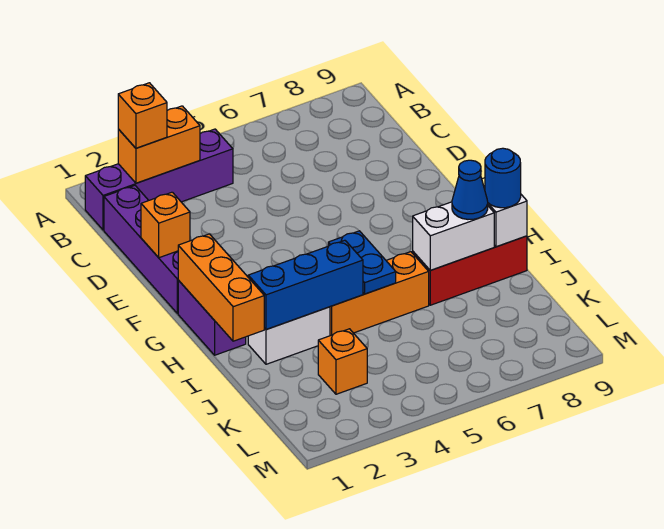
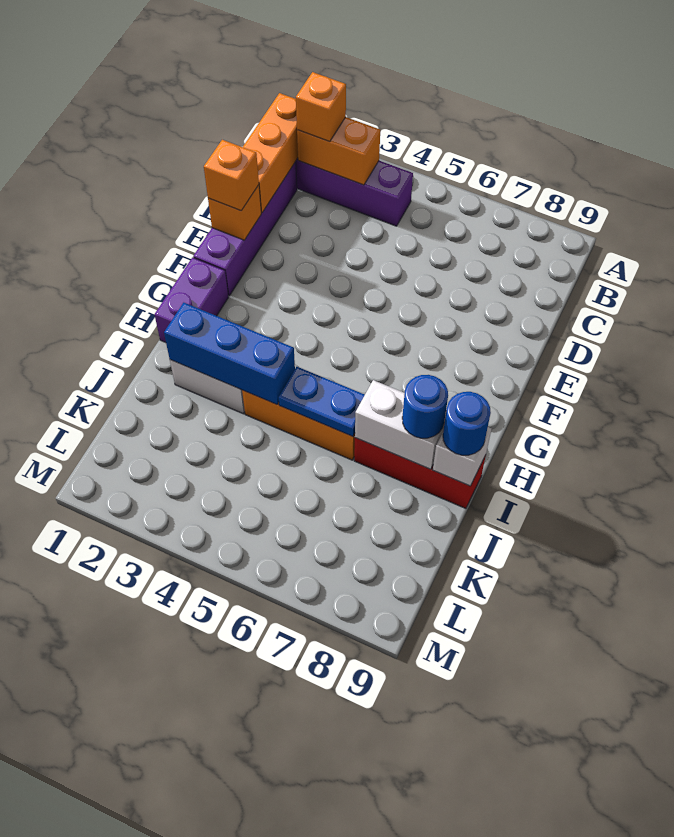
orange brick G1:I1 level 2 -> orange brick B1:D1 level 2
blue plate H5:I5 level 2 -> blue plate I5:I6 level 2
blue cone I8 level 3 -> blue round brick I8 level 3
orange brick K3 level 1 -> orange brick E1 level 3

